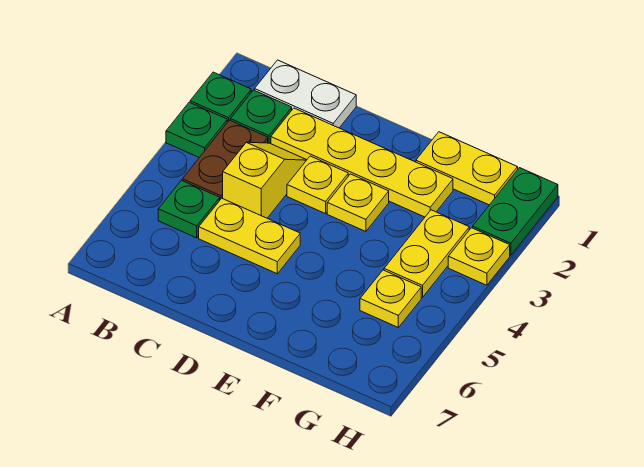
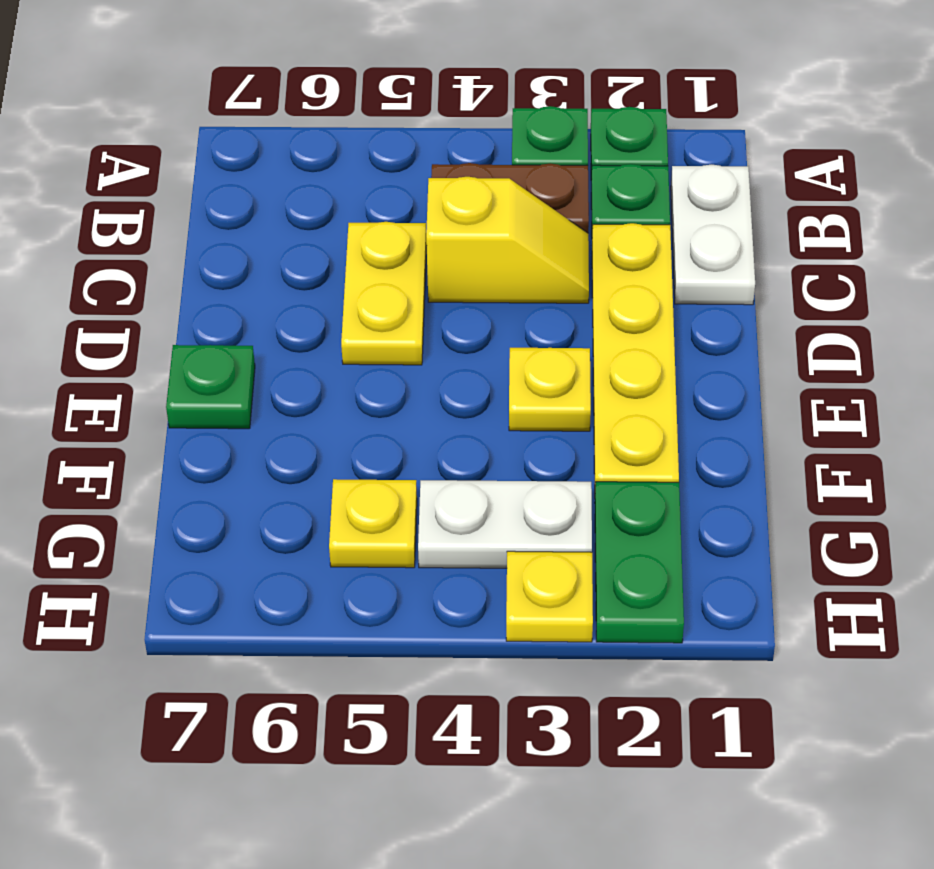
green plate B5 level 1 -> green plate E7 level 1
yellow plate D3 level 1 -> none
yellow plate F1:G1 level 1 -> none
yellow plate G3:G4 level 1 -> white plate G3:G4 level 1
green plate H1:H2 level 1 -> green plate G2:H2 level 1

